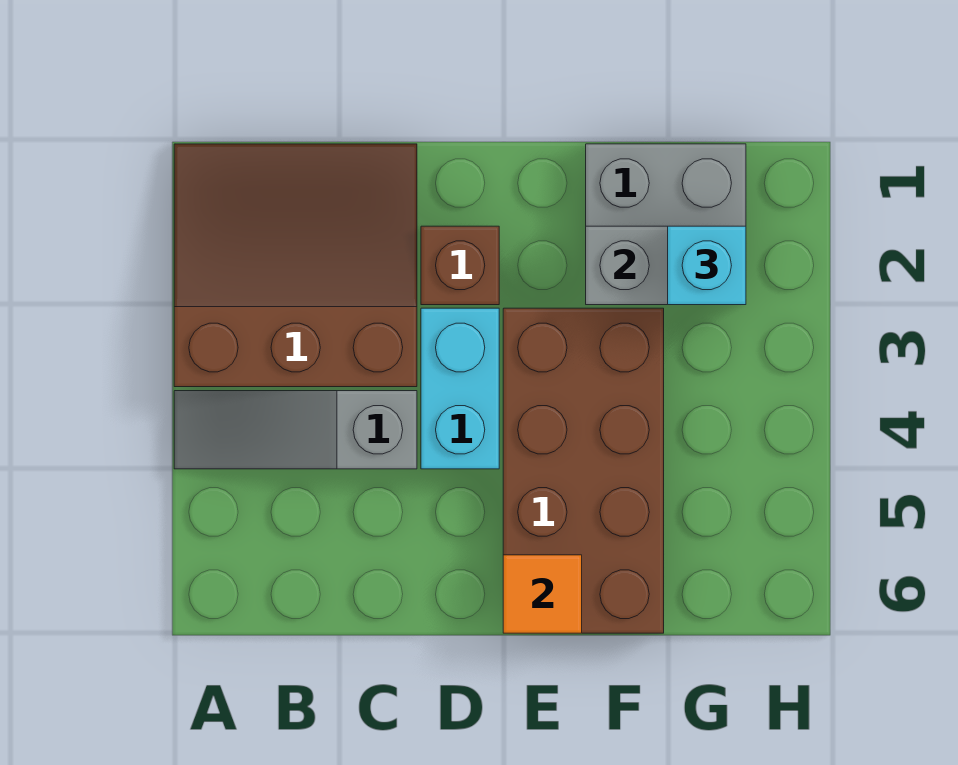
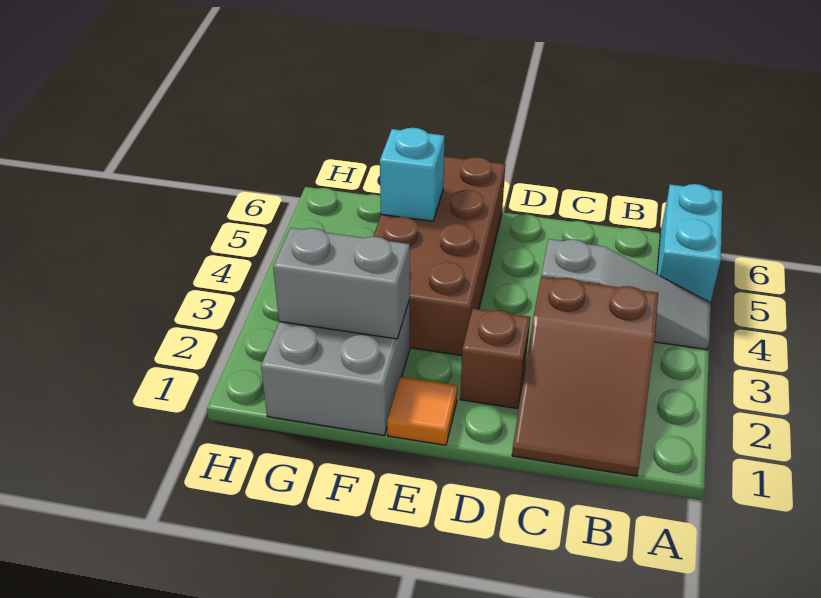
brown slope A1:C3 level 1 top 3 -> brown slope B1:C3 level 1 top 3
cyan brick D3:D4 level 1 -> cyan brick A5:A6 level 1
orange tile E6 level 2 -> orange tile E1 level 1
cyan brick G2 level 3 -> cyan brick F5 level 2

